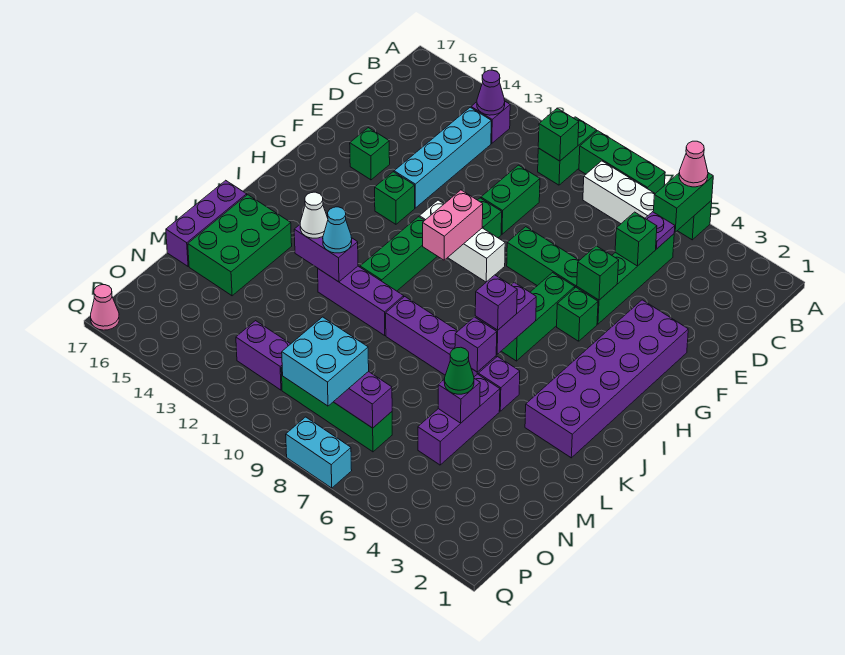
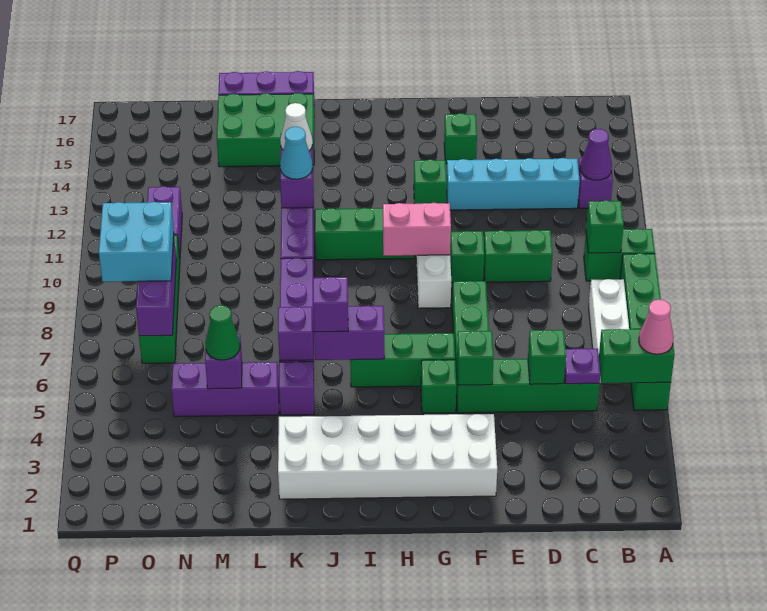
purple brick F2:K3 level 1 -> white brick F2:K3 level 1
cyan brick Q7:Q8 level 1 -> none
pink cone Q17 level 1 -> none

